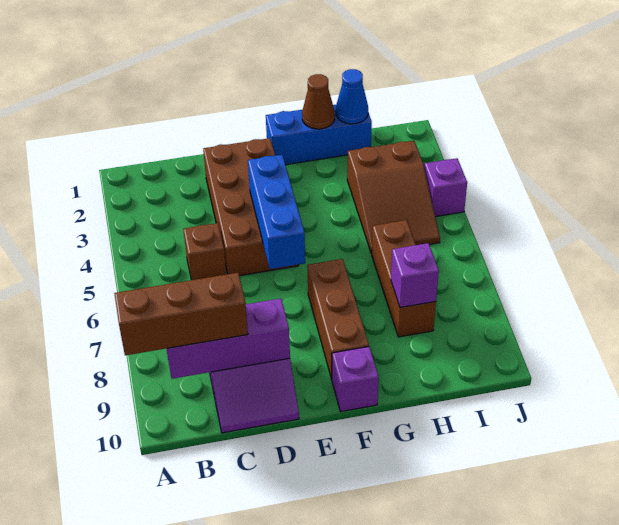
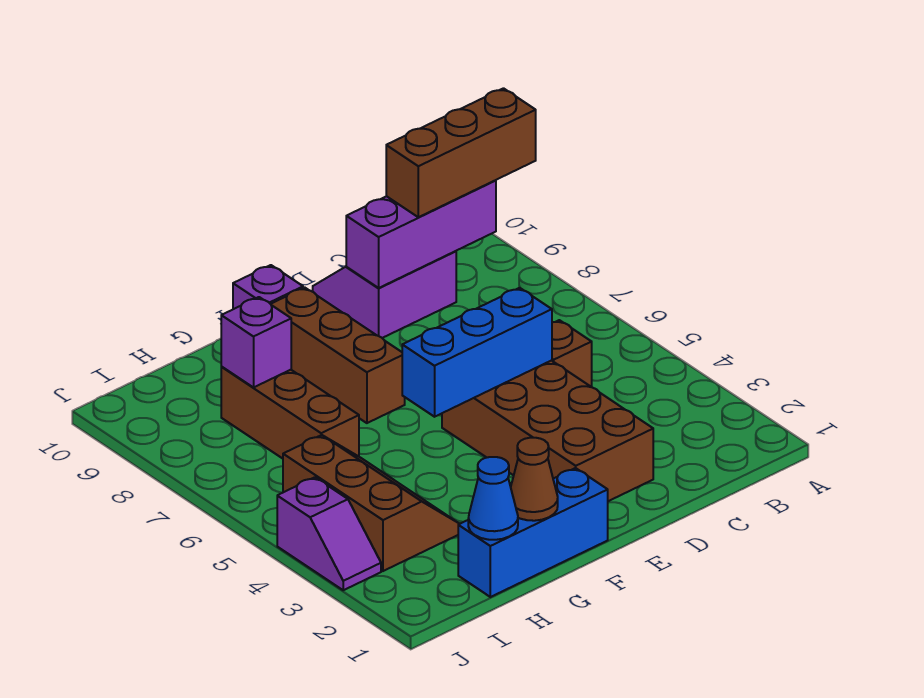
blue brick E4:E6 level 2 -> blue brick D5:F5 level 2
brown slope H3:I5 level 1 top 3 -> brown slope H3:I5 level 1 top I

